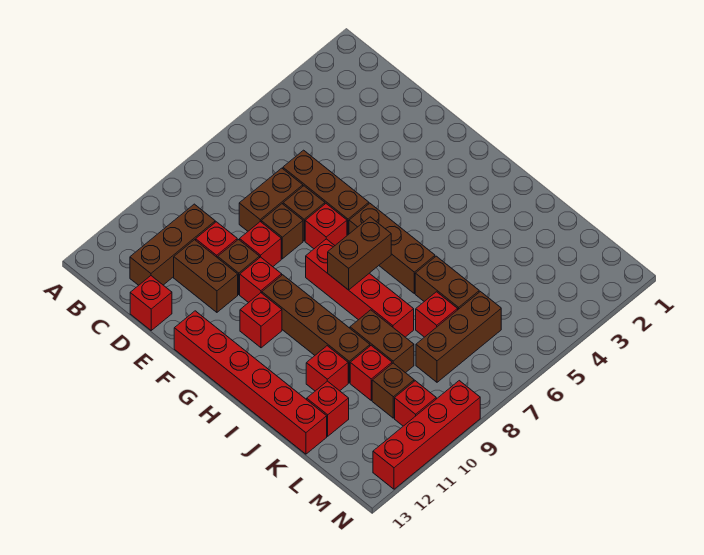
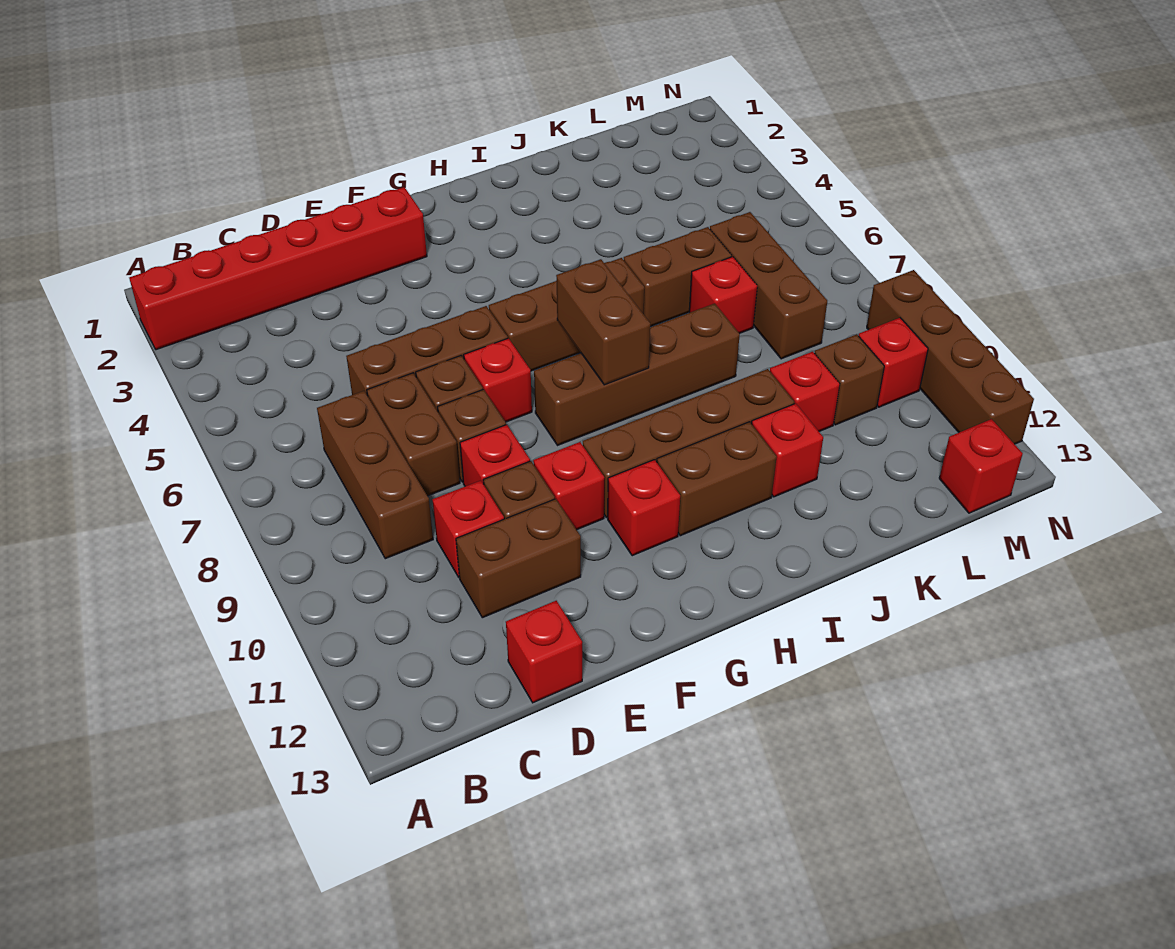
brown brick C10:C12 level 1 -> brown brick C7:C9 level 1
red brick F13:K13 level 1 -> red brick A2:F2 level 1
red brick G8:J8 level 1 -> brown brick G8:J8 level 1
brown brick J9:K9 level 1 -> brown brick H11:I11 level 1
red brick K12 level 1 -> red brick M13 level 1
red brick N9:N12 level 1 -> brown brick N9:N12 level 1

